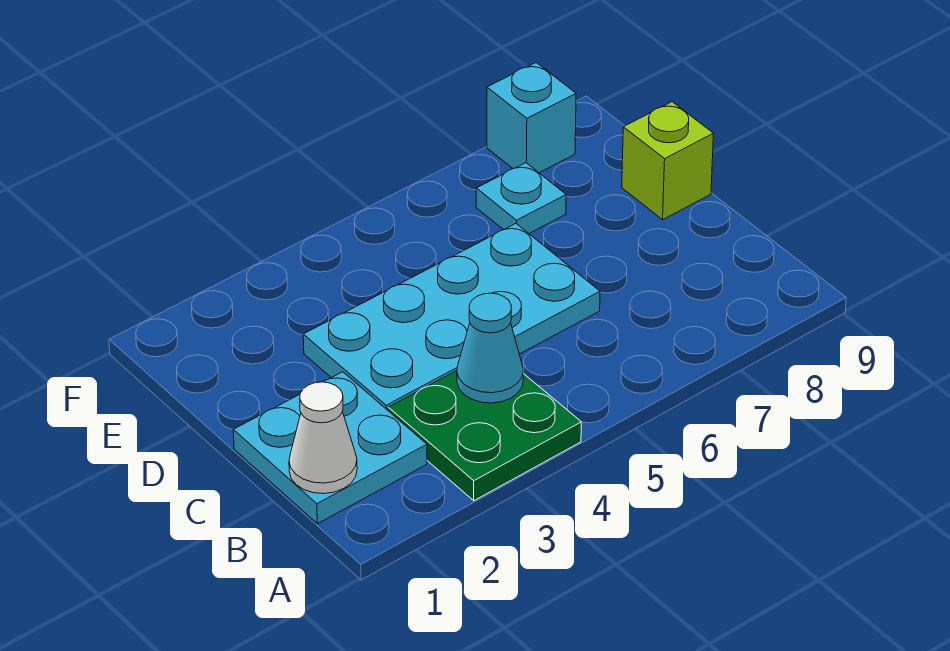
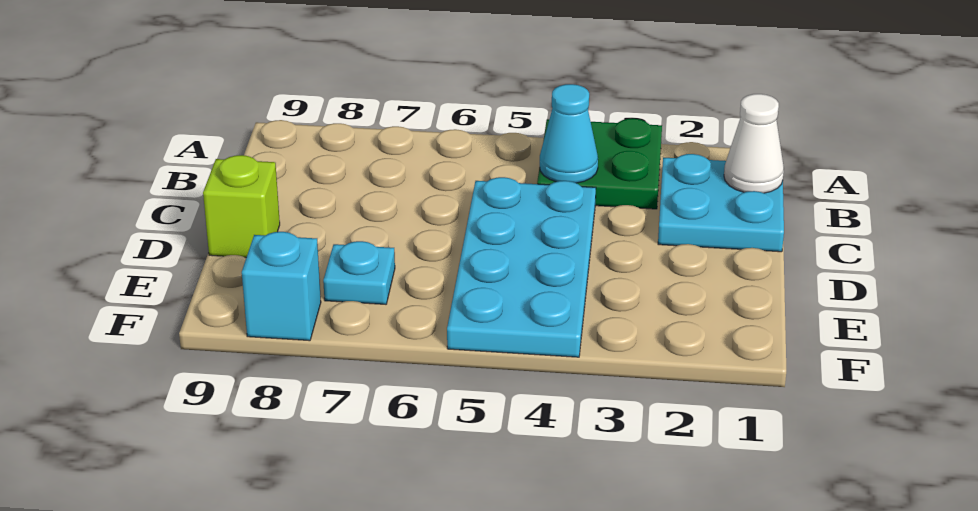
cyan plate C3:D6 level 1 -> cyan plate C4:F5 level 1

